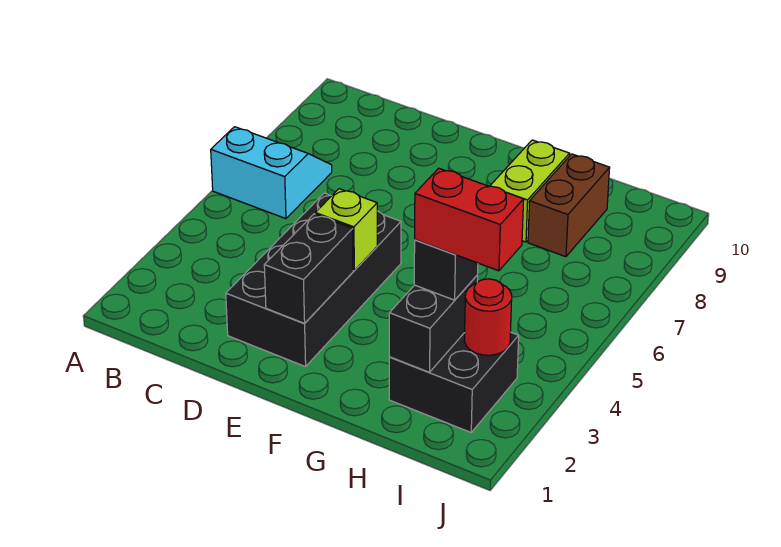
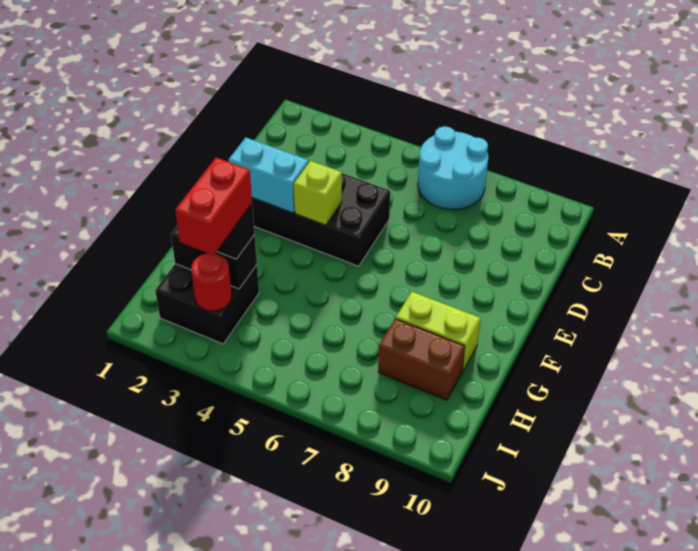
cyan slope A6:B7 level 1 top 6 -> cyan round brick A6:B7 level 1
black brick E2:E3 level 2 -> cyan brick E2:E3 level 2

